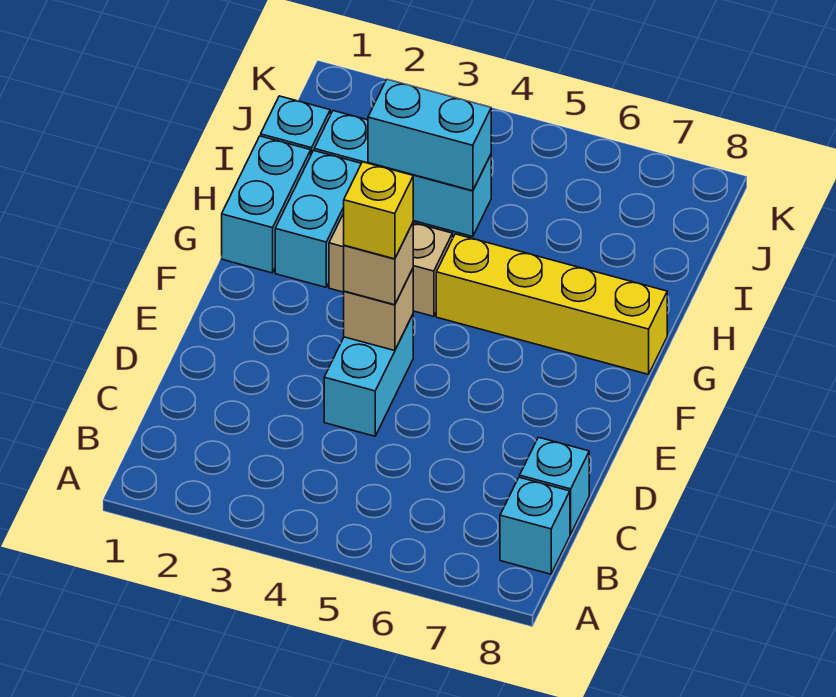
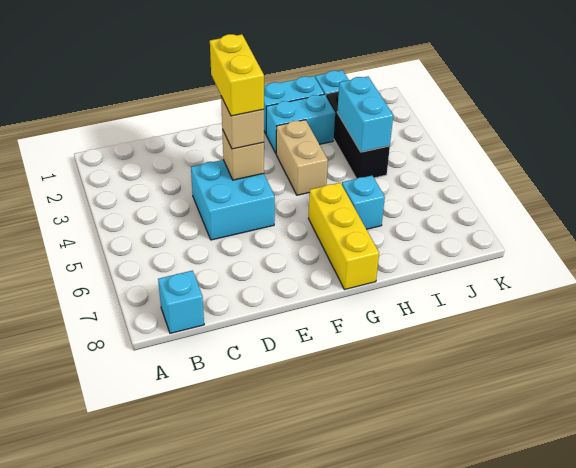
cyan brick C8 level 1 -> cyan brick H6 level 1
cyan brick D4:E4 level 1 -> cyan brick D4:E5 level 1
yellow brick E4 level 4 -> yellow brick E3:E4 level 4
yellow brick G5:G8 level 1 -> yellow brick G6:G8 level 1
cyan brick I2:I4 level 1 -> black brick I2:I4 level 1

